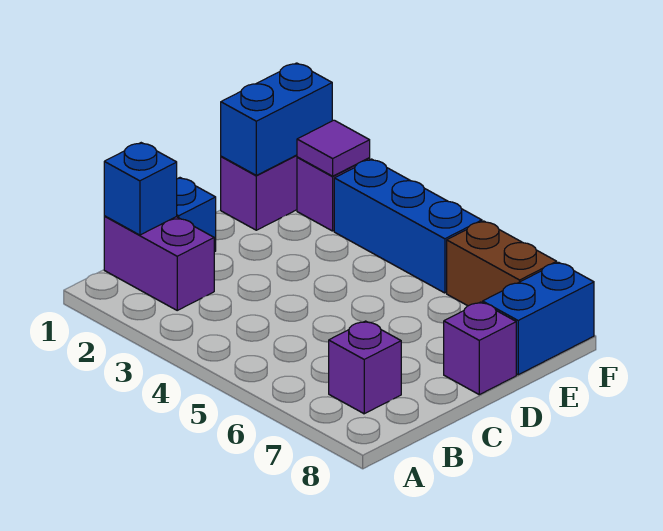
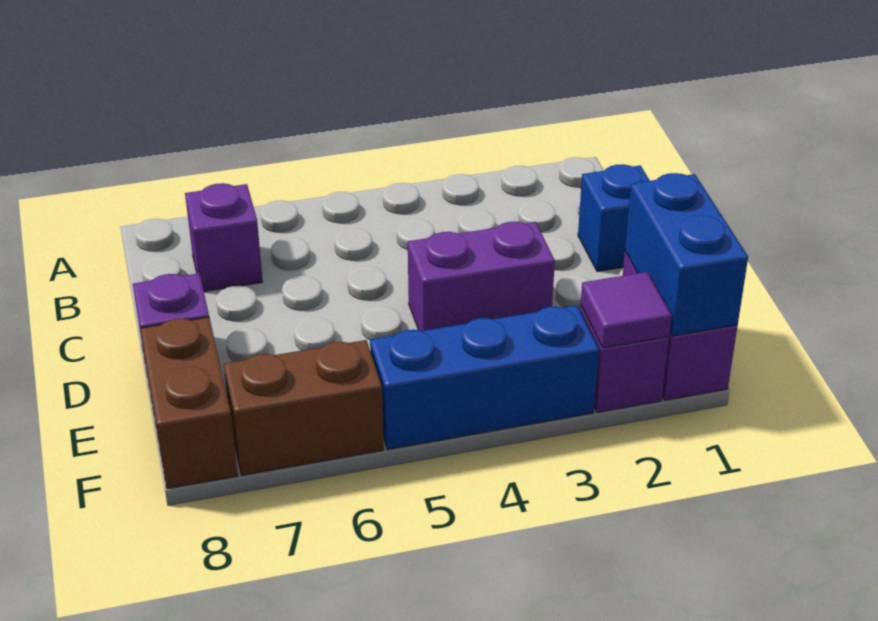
purple brick B1:B2 level 1 -> purple brick D3:D4 level 1
blue brick B1 level 2 -> none
blue brick E8:F8 level 1 -> brown brick E8:F8 level 1

